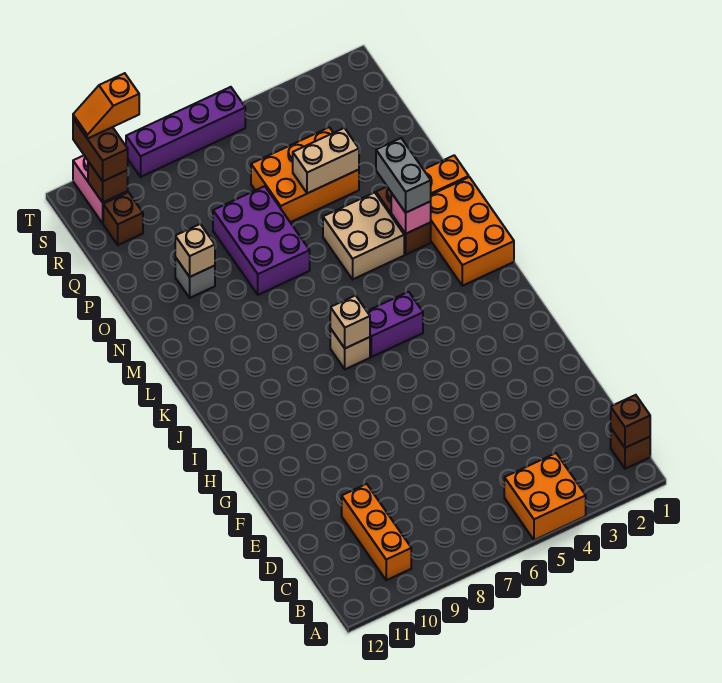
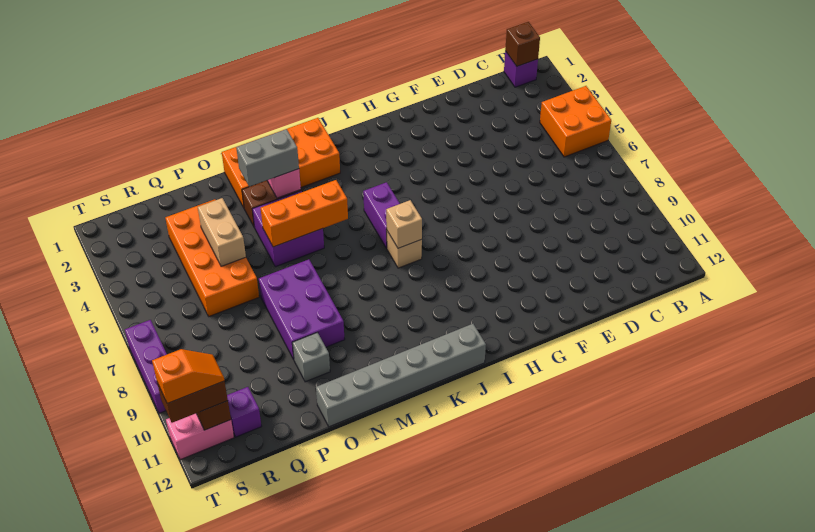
brown brick B1 level 1 -> purple brick B1 level 1
orange brick B10:D10 level 1 -> orange brick L5:N5 level 2
none -> grey brick J12:O12 level 1
tan brick M4:N5 level 1 -> purple brick M4:N5 level 1
purple brick N7:P8 level 1 -> purple brick N7:O9 level 1
tan brick O10 level 2 -> none
orange brick P4:Q6 level 1 -> orange brick P3:Q6 level 1
brown brick R11 level 1 -> purple brick R11 level 1
purple brick T6:T9 level 1 -> purple brick T7:T9 level 1
orange slope T10:T11 level 4 top 10 -> orange slope S11:T11 level 4 top T

